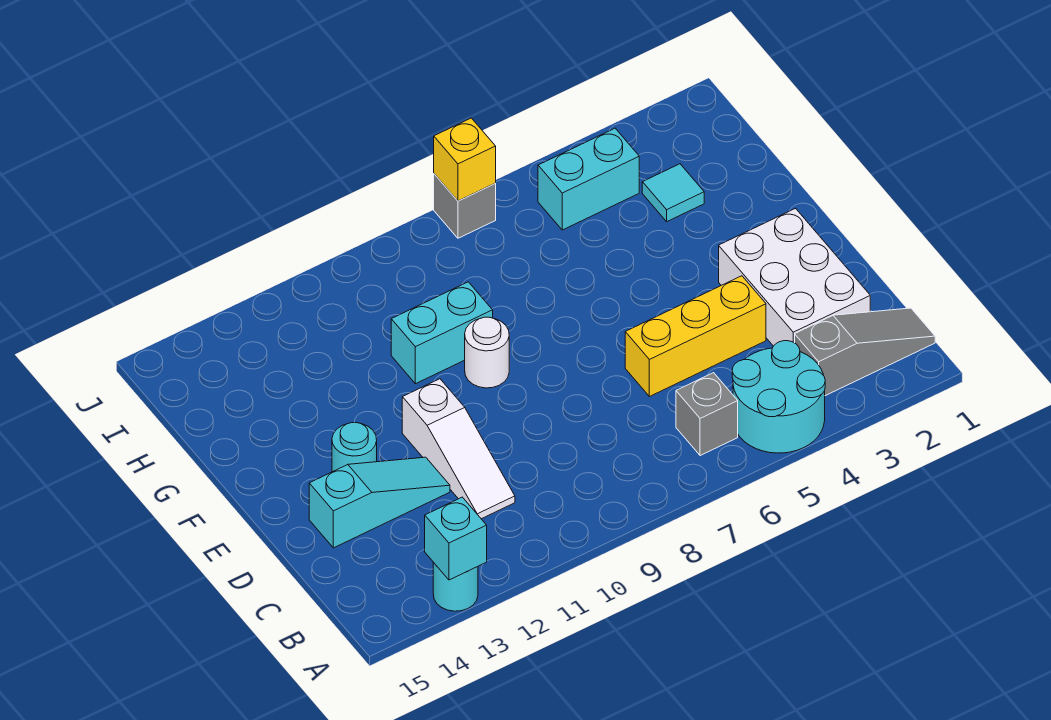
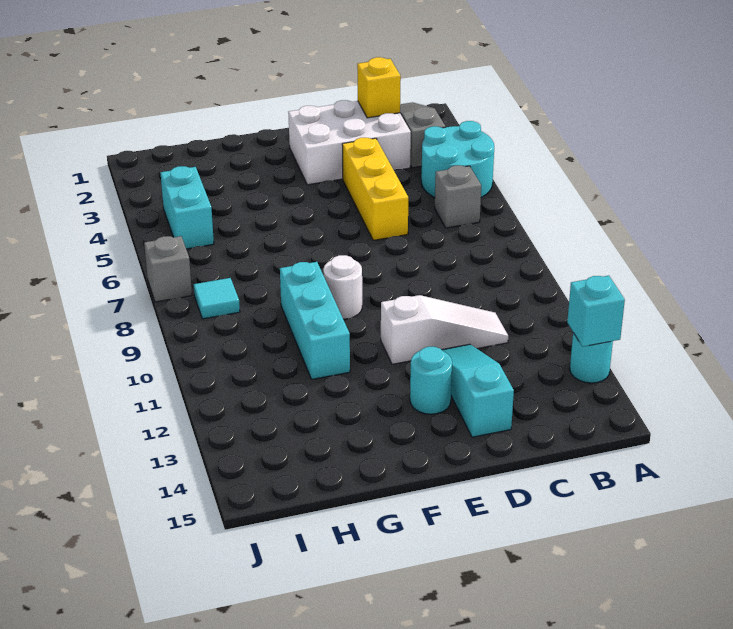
cyan brick G9:G10 level 1 -> cyan brick G9:G11 level 1
cyan tile H3 level 1 -> cyan tile I8 level 1
yellow brick J7 level 2 -> yellow brick C2 level 2

